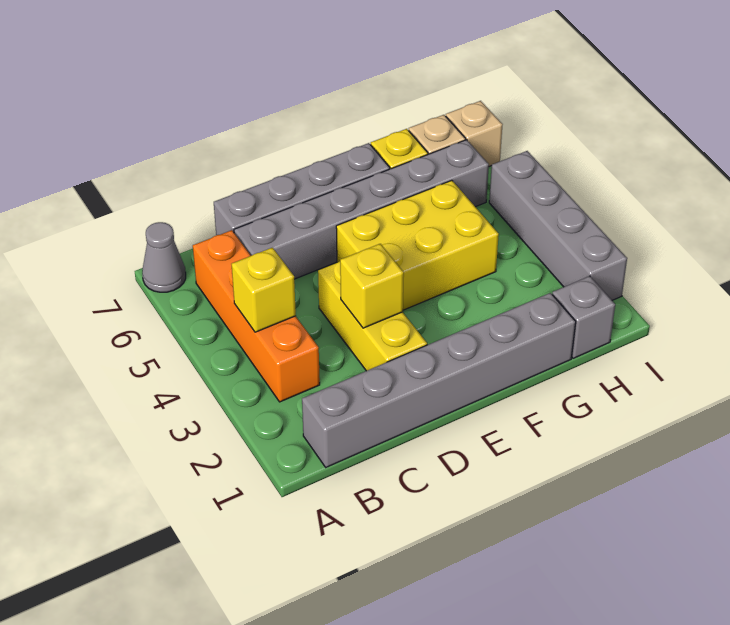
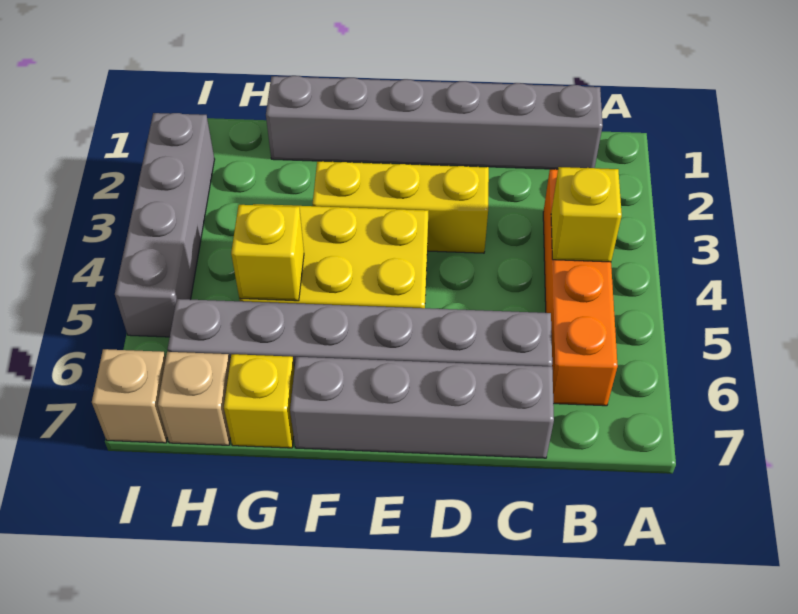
grey cone A7 level 1 -> none
yellow brick D2:D4 level 1 -> yellow brick D3:F3 level 1
yellow brick D3 level 2 -> yellow brick G5 level 2
grey brick H1 level 1 -> none

